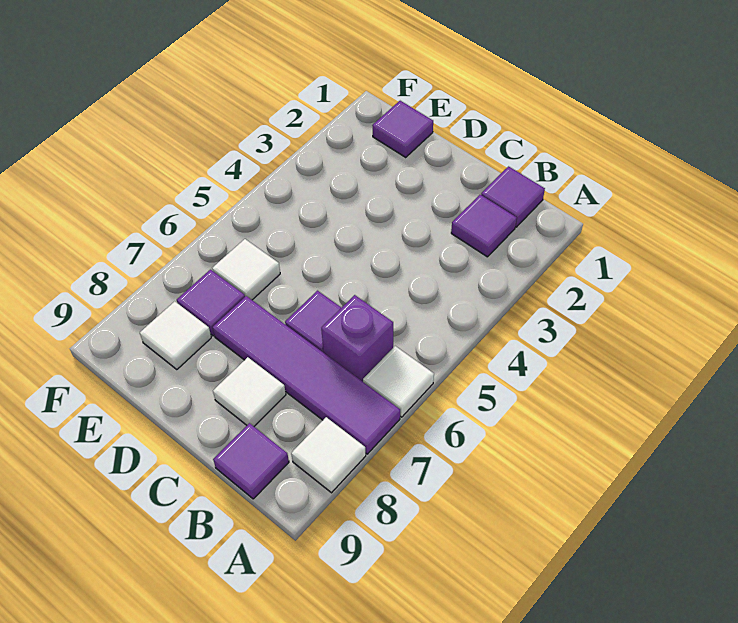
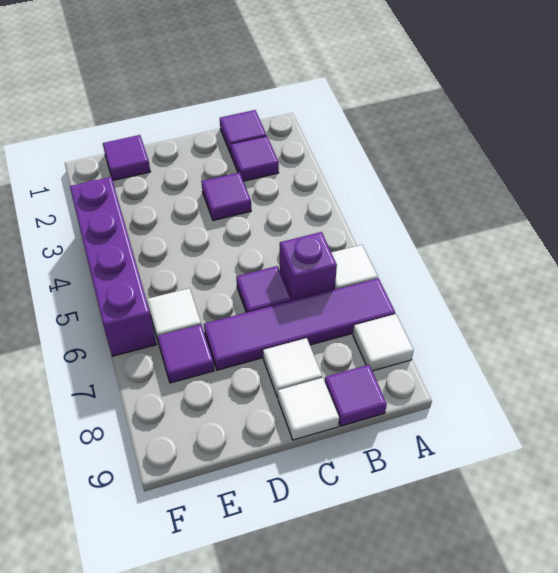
none -> purple tile C3 level 1
white tile E8 level 1 -> white tile C9 level 1
none -> purple brick F3:F6 level 1

